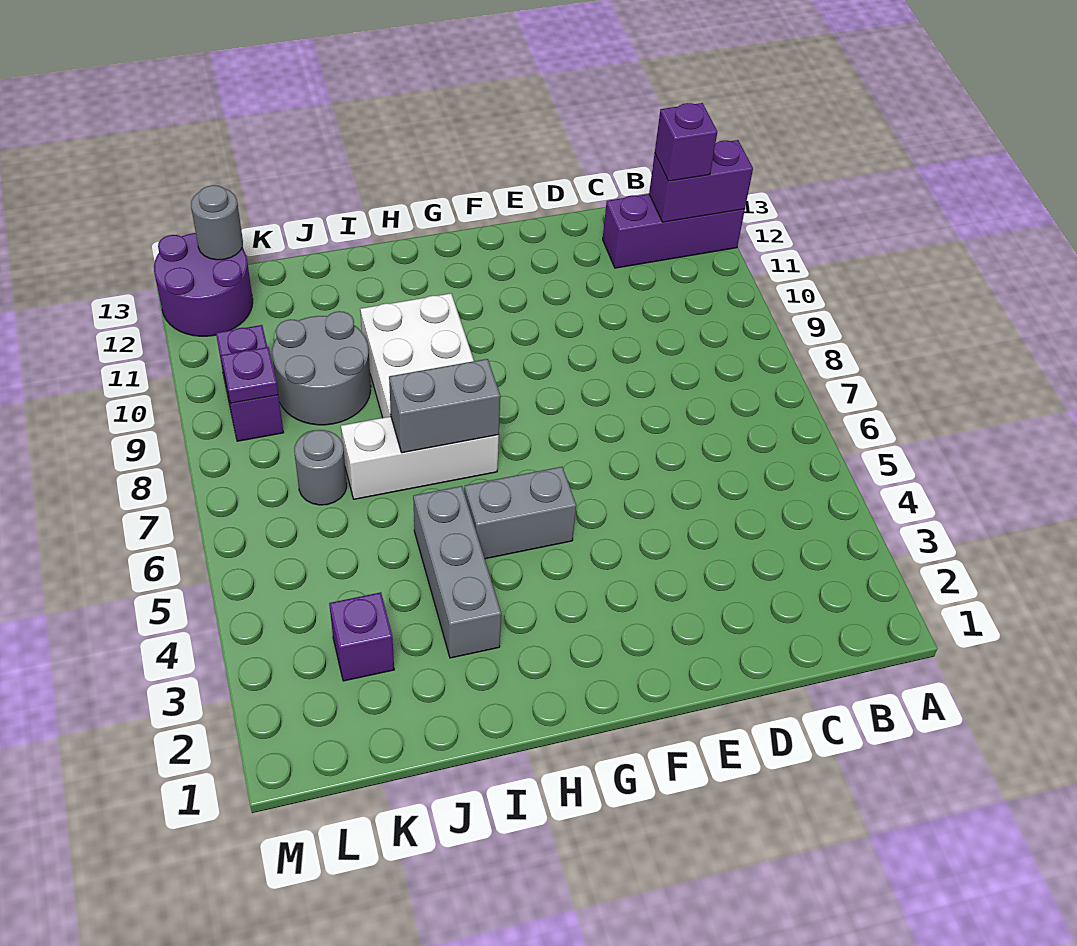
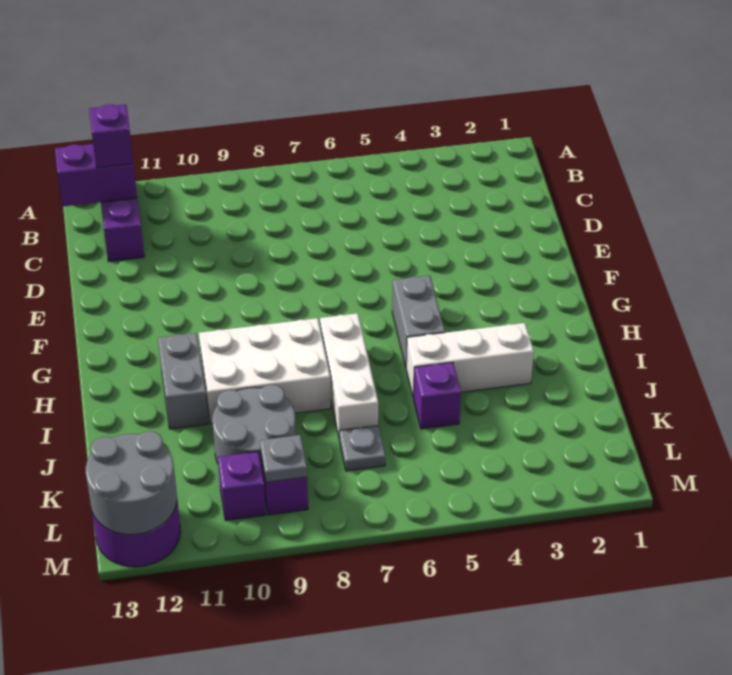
purple brick A12:B12 level 2 -> purple brick B12:B13 level 2
grey brick H7:I7 level 2 -> grey brick H11:I11 level 1
grey brick I3:I5 level 1 -> white brick I3:I5 level 1
purple brick K3 level 1 -> purple brick J5 level 1
grey round brick K7 level 1 -> grey plate K7 level 1
purple plate L9 level 2 -> grey plate L9 level 2
grey round brick L13 level 2 -> grey round brick L12:M13 level 2

